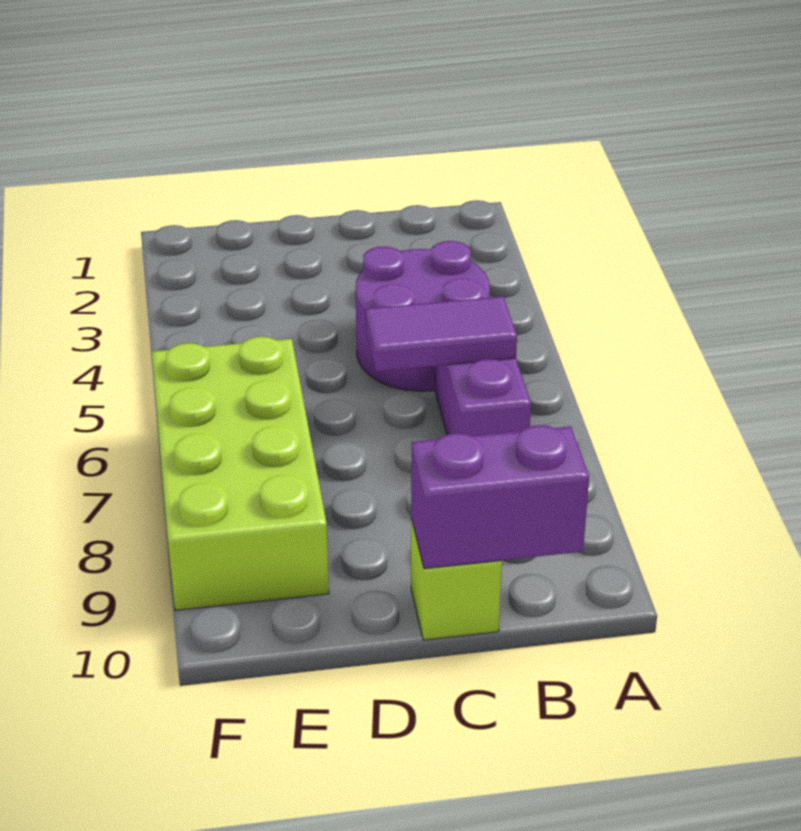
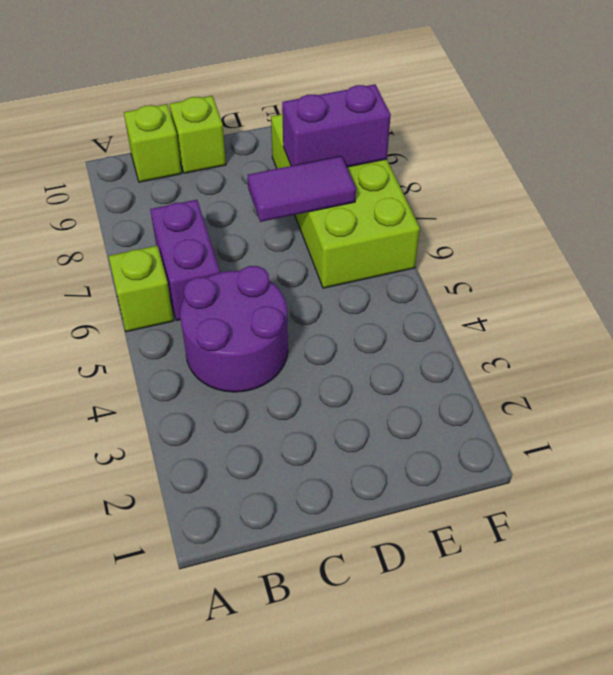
none -> lime brick A6 level 1
purple tile B6:C6 level 2 -> purple tile D7:E7 level 2
none -> lime brick B10 level 1
purple brick B10:C10 level 2 -> purple brick E8:F8 level 2

